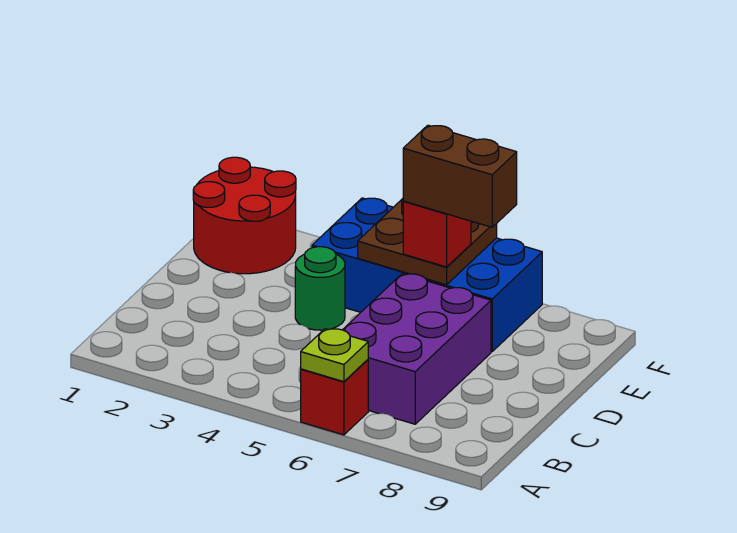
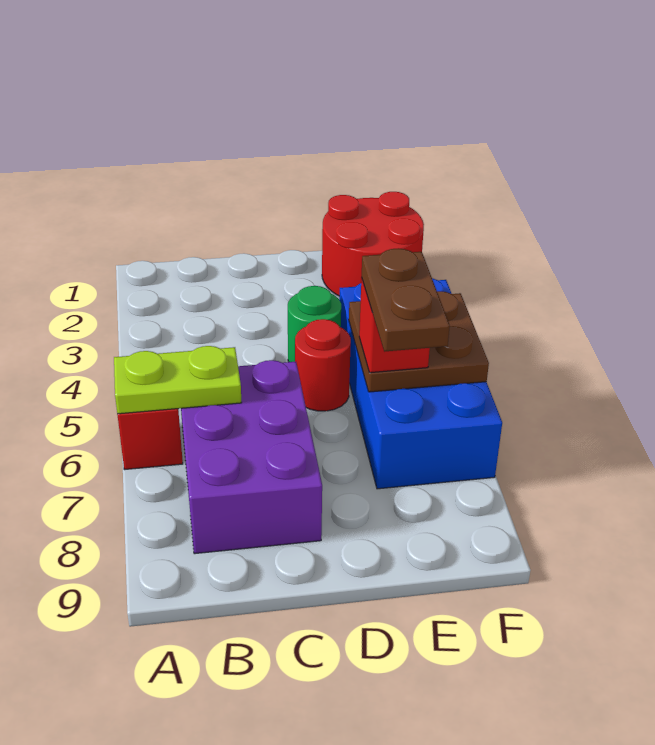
lime plate A6 level 2 -> lime plate A6:B6 level 2
purple brick B6:D7 level 1 -> purple brick B6:C8 level 1
none -> red round brick D5 level 1
brown brick E6:E7 level 4 -> brown plate E6:E7 level 4

